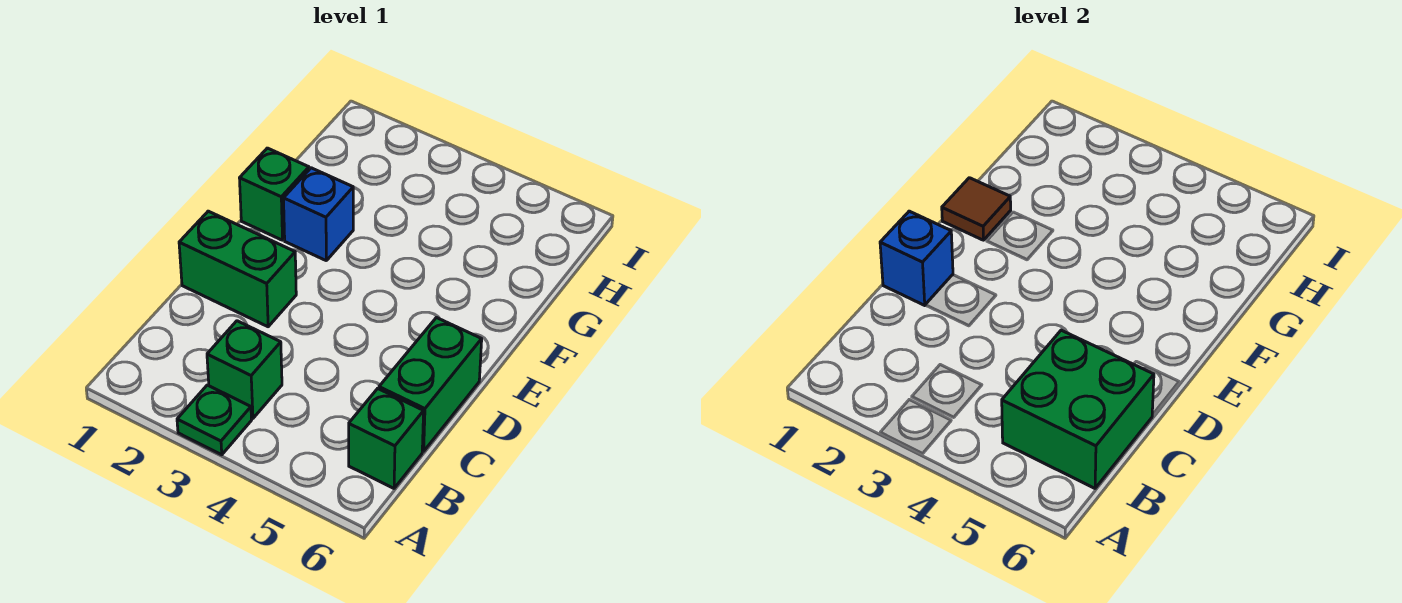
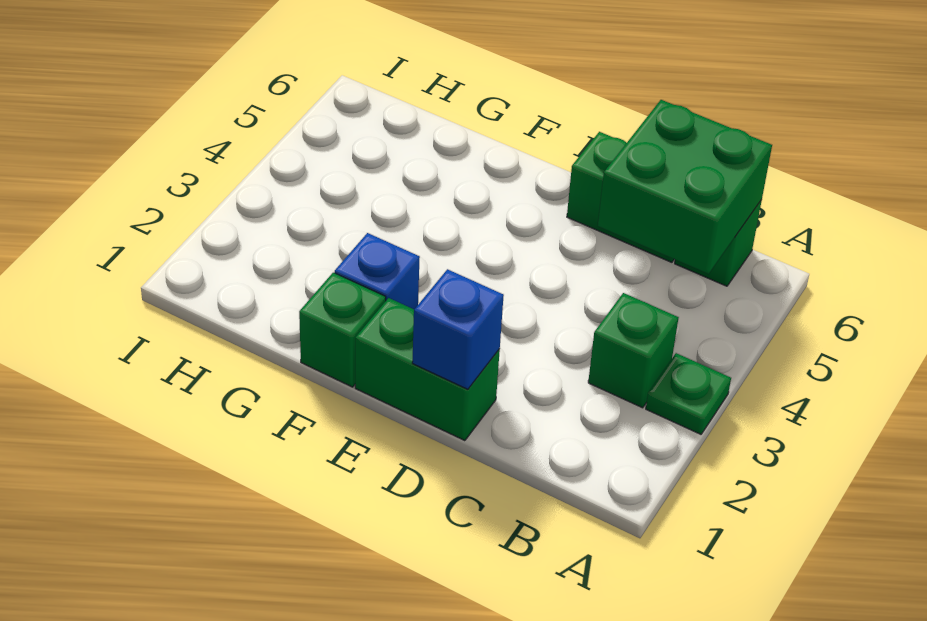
green brick D1:D2 level 1 -> green brick D1:E1 level 1
brown tile F1 level 2 -> none

